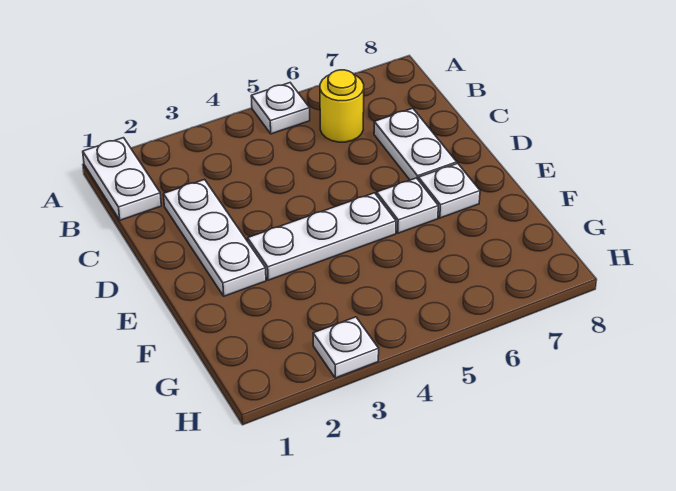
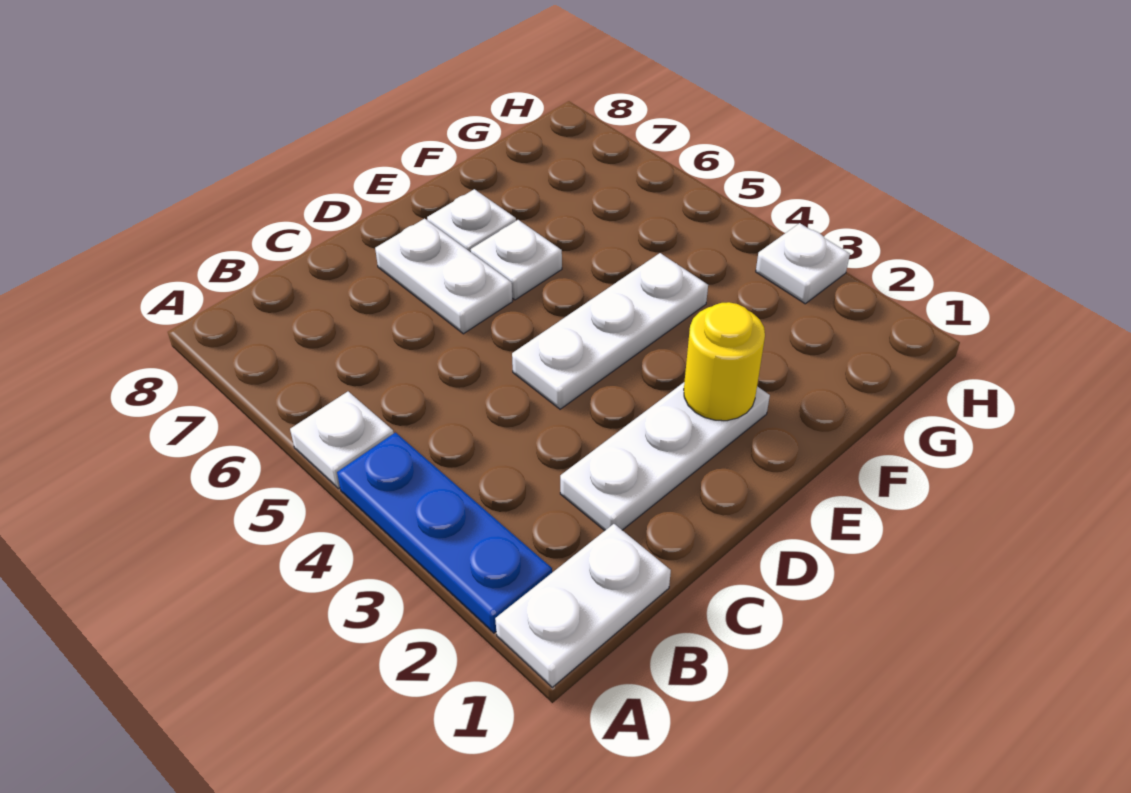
none -> blue plate A2:A4 level 1
yellow round brick B6 level 1 -> yellow round brick E2 level 2
white plate C7:D7 level 1 -> white plate D6:D7 level 1
white plate E3:E5 level 1 -> white plate D4:F4 level 1

